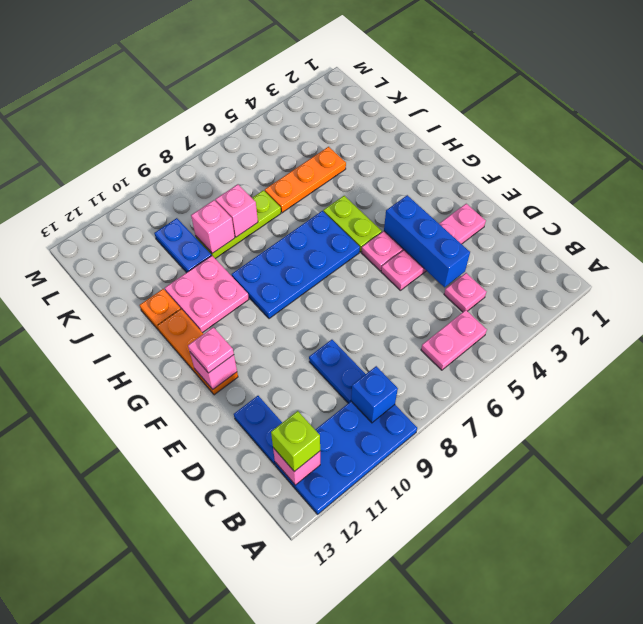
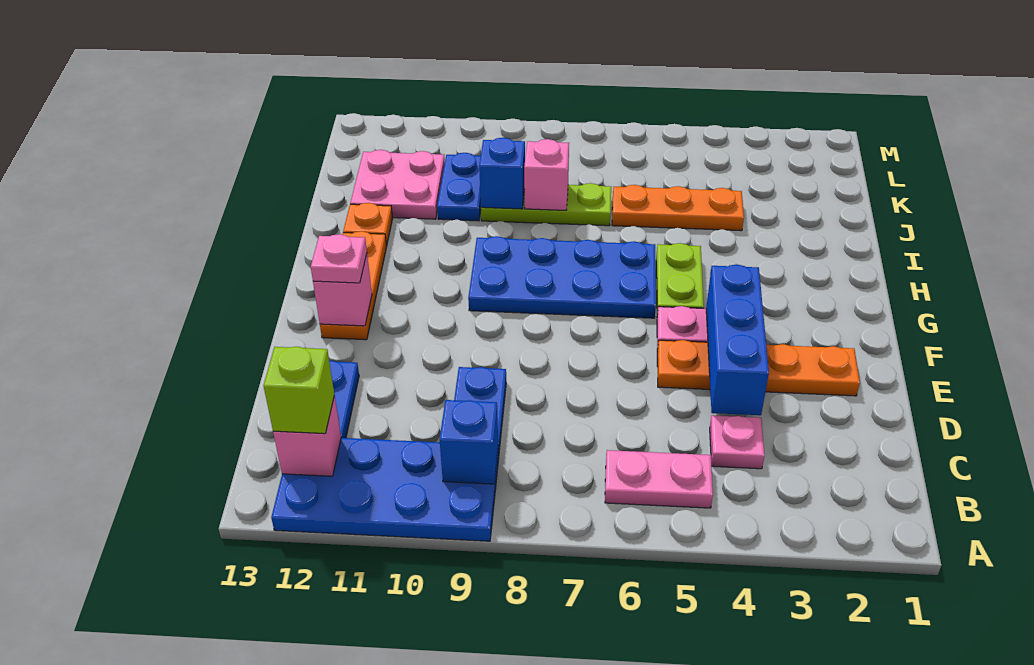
pink plate E2:E5 level 1 -> orange plate E2:E5 level 1
pink plate H10:I11 level 1 -> pink plate J11:K12 level 1
pink brick J9 level 2 -> blue brick J9 level 2

